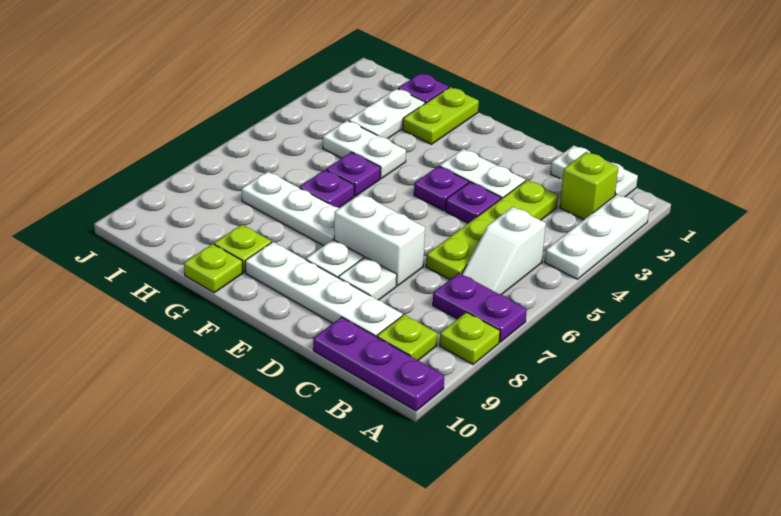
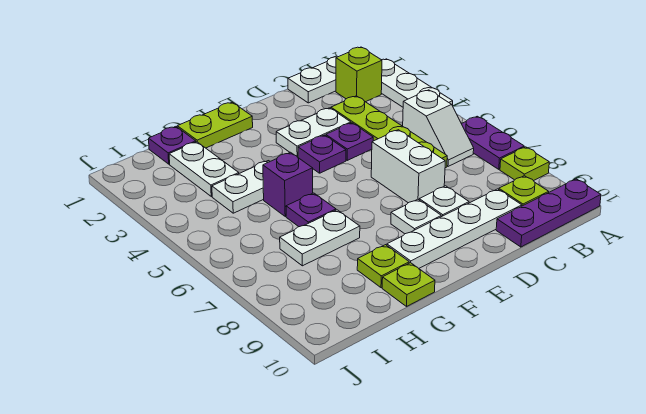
purple plate A7:B7 level 1 -> purple plate A6:A7 level 1
white brick D7:E7 level 1 -> white brick D6:D7 level 1
white plate F7:H7 level 1 -> white plate G7:H7 level 1
lime plate G1:G2 level 1 -> lime plate F1:G1 level 1
purple plate G5 level 1 -> purple brick G5 level 1

